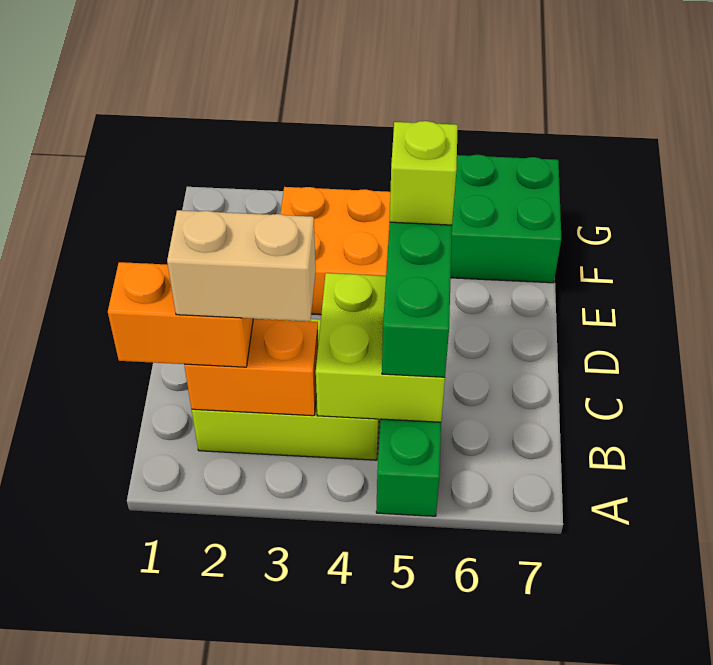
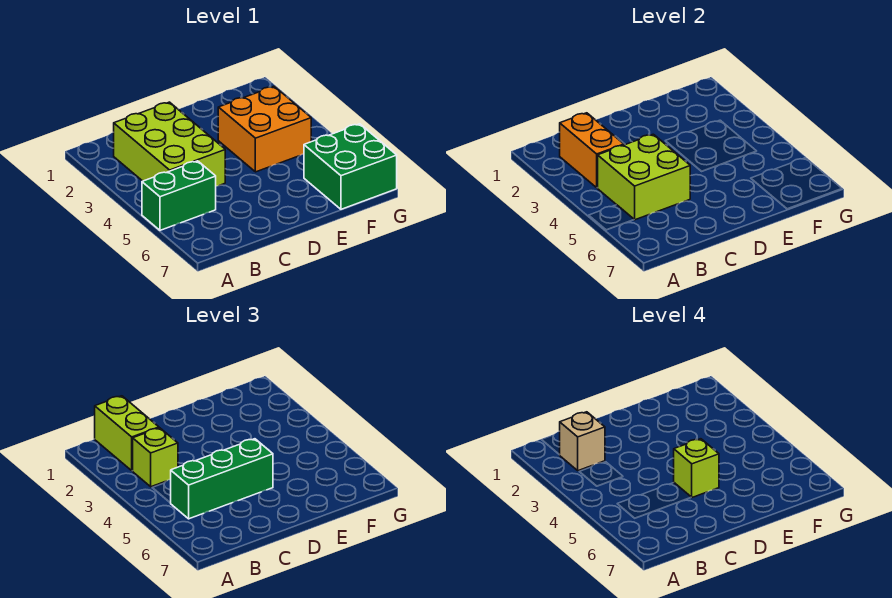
orange brick B1:B2 level 3 -> lime brick B1:B2 level 3
tan brick B2:B3 level 4 -> tan brick B2 level 4
none -> lime brick B3 level 3

